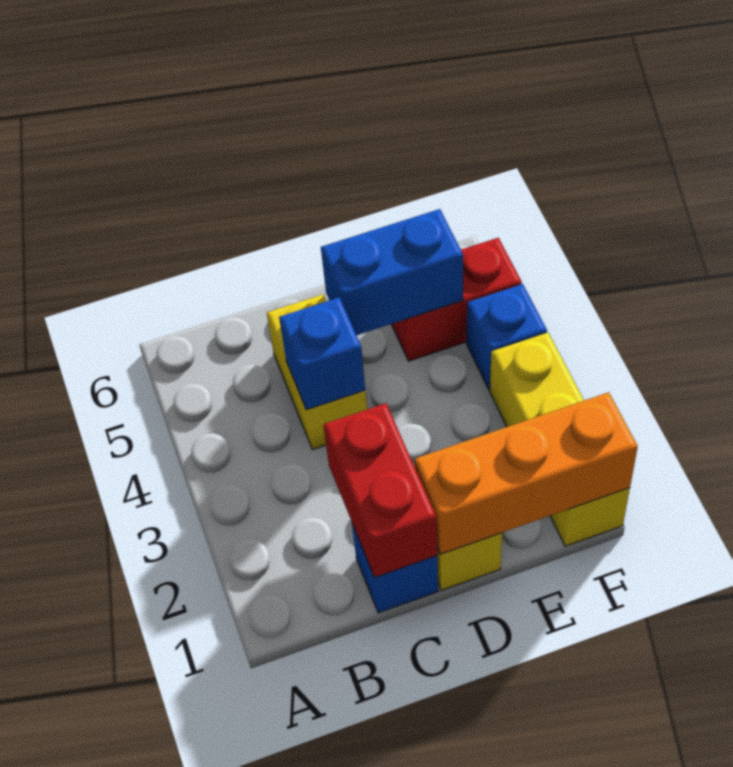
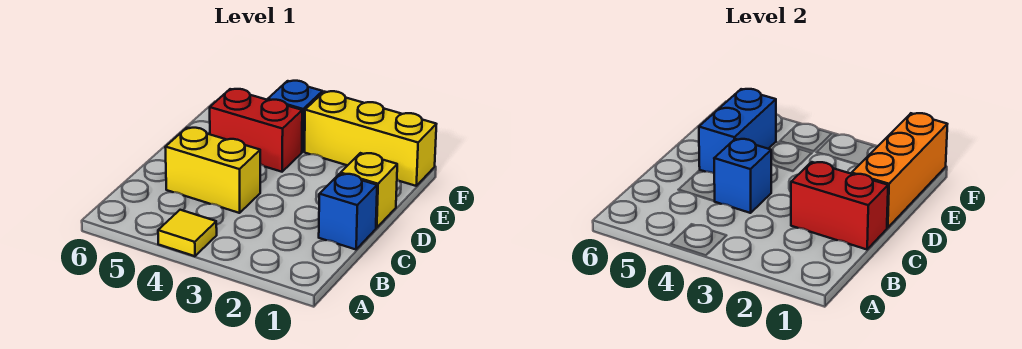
none -> yellow tile A4 level 1
red brick E5:F5 level 1 -> red brick E4:E5 level 1

